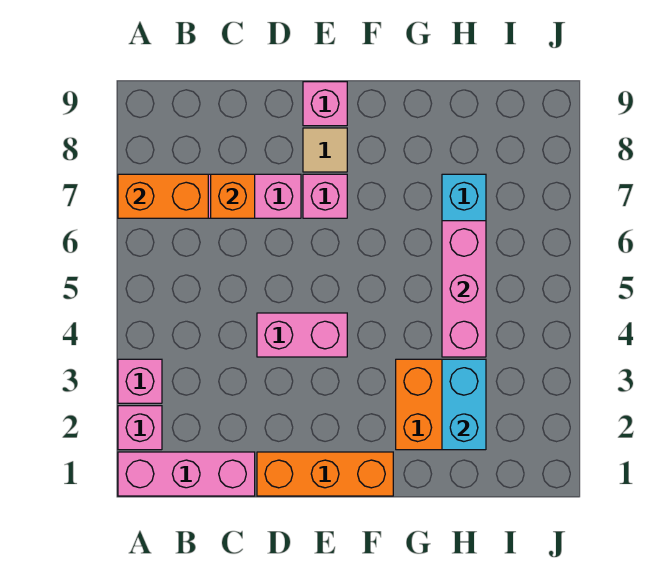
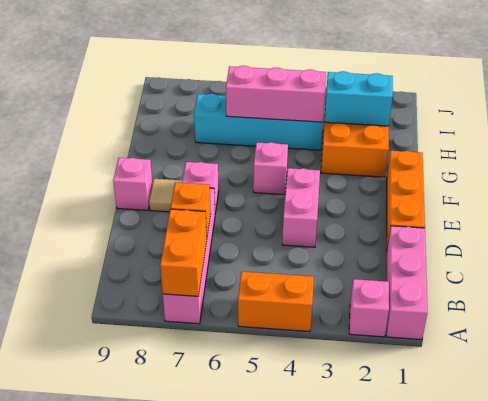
pink brick A3 level 1 -> pink brick F5 level 1
none -> orange brick A4:A5 level 1

